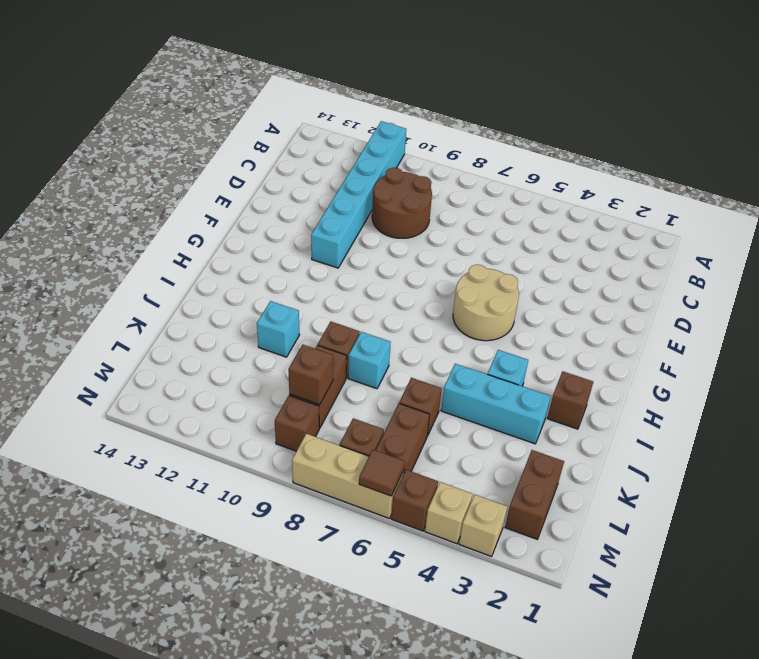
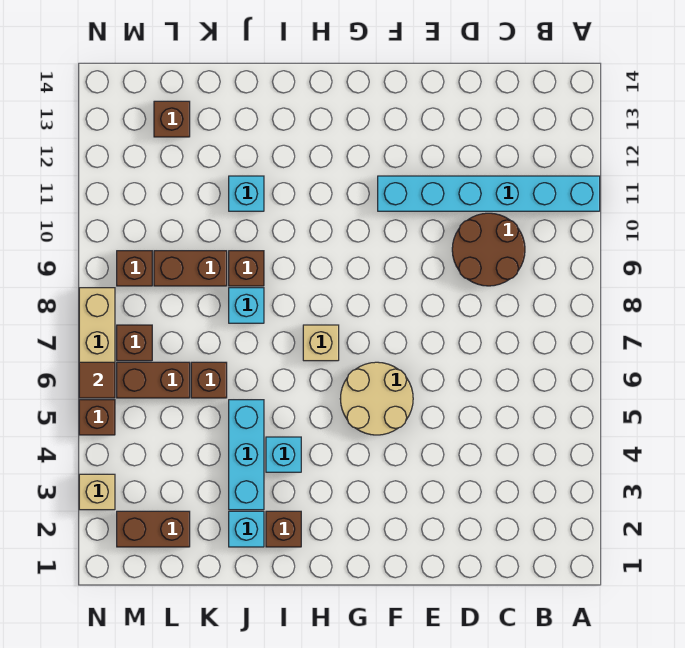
none -> cyan brick J2 level 1
brown brick L9 level 2 -> brown brick L13 level 1
tan brick N4 level 1 -> tan brick H7 level 1

